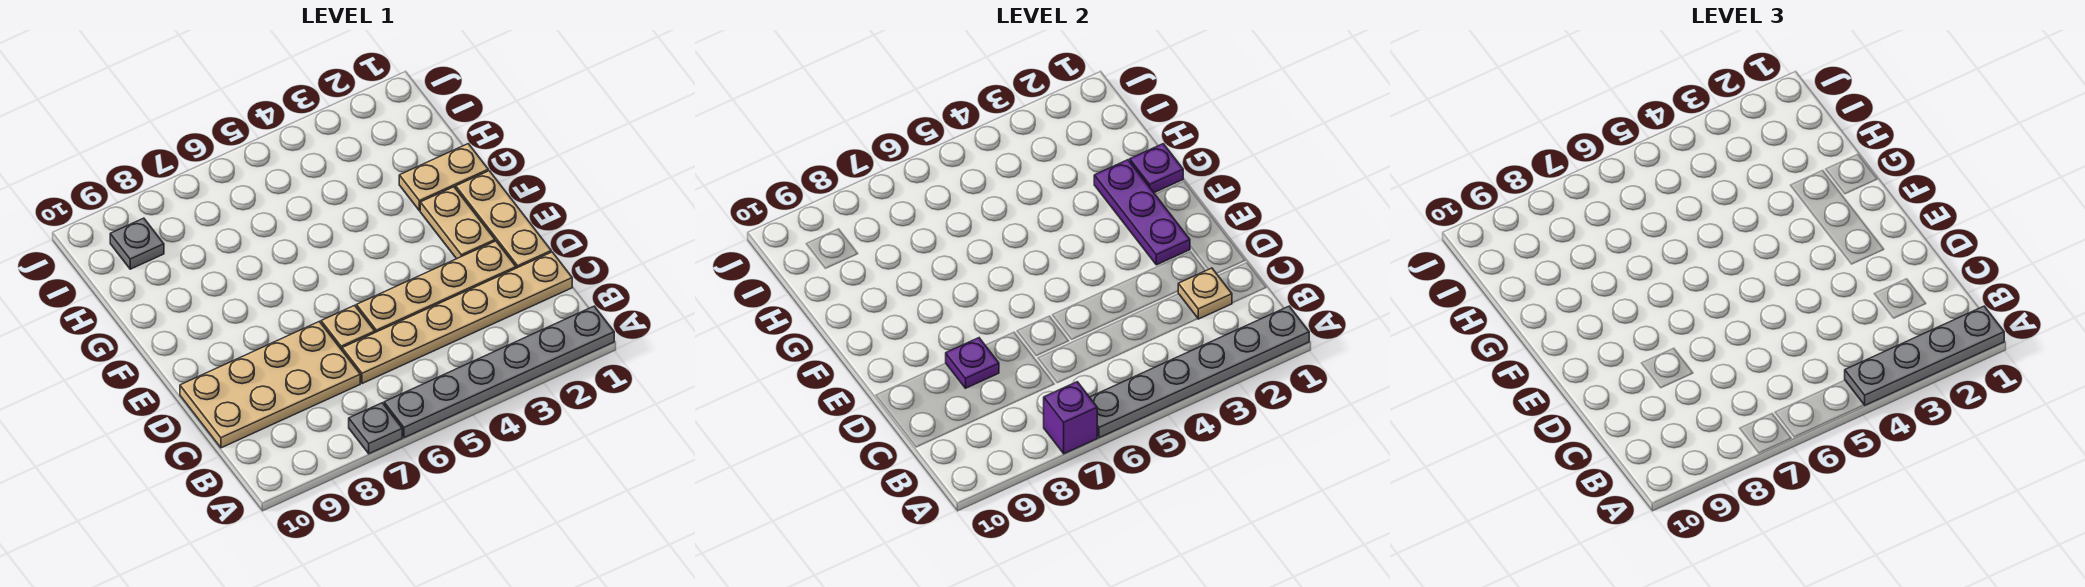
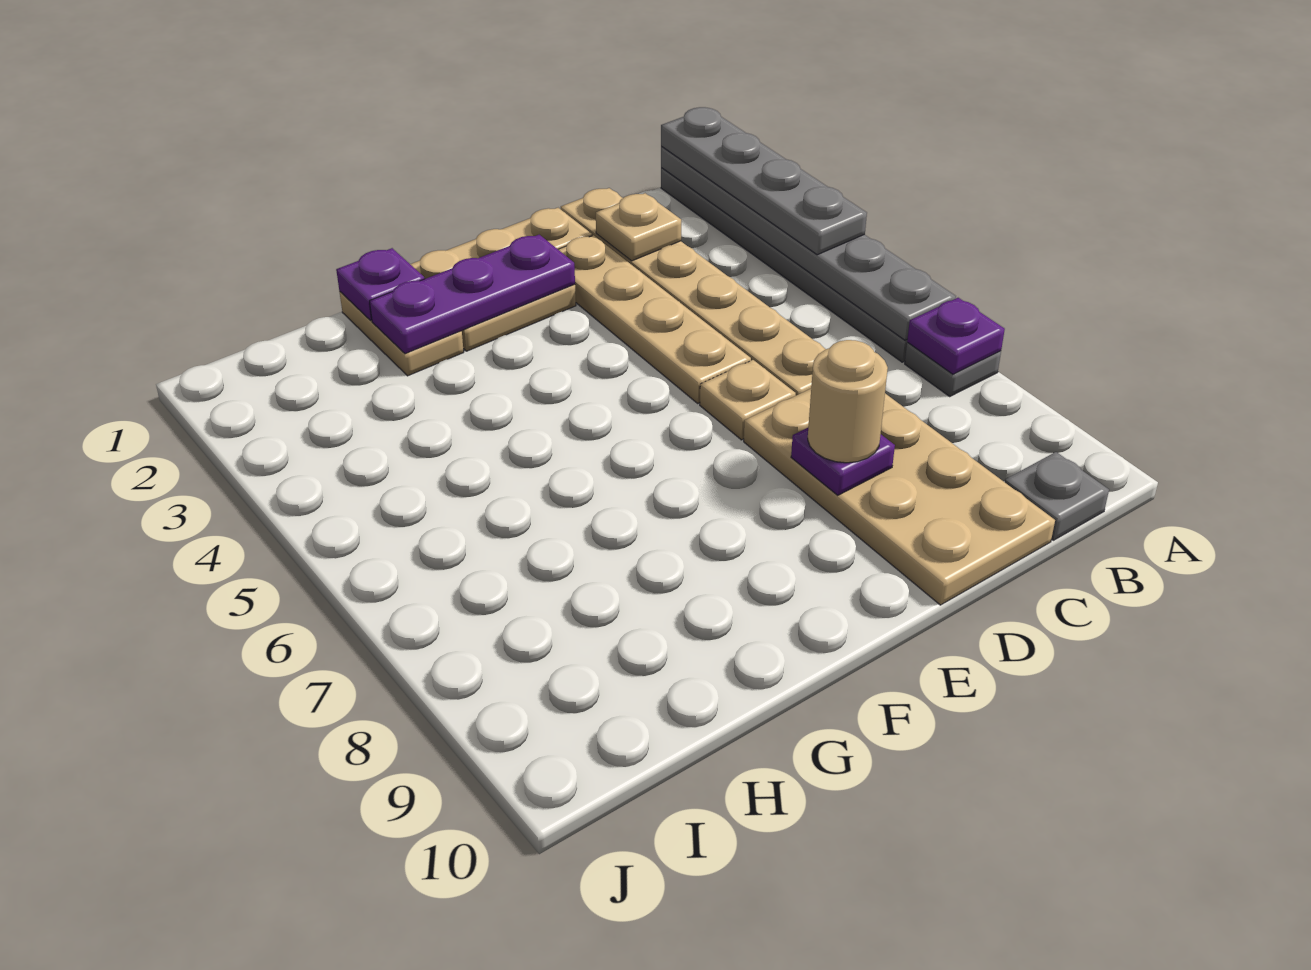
purple brick A7 level 2 -> purple plate A7 level 2
none -> tan round brick D8 level 3
grey plate I9 level 1 -> grey plate B10 level 1

